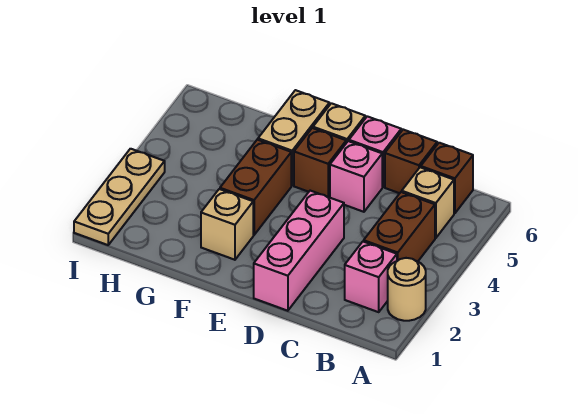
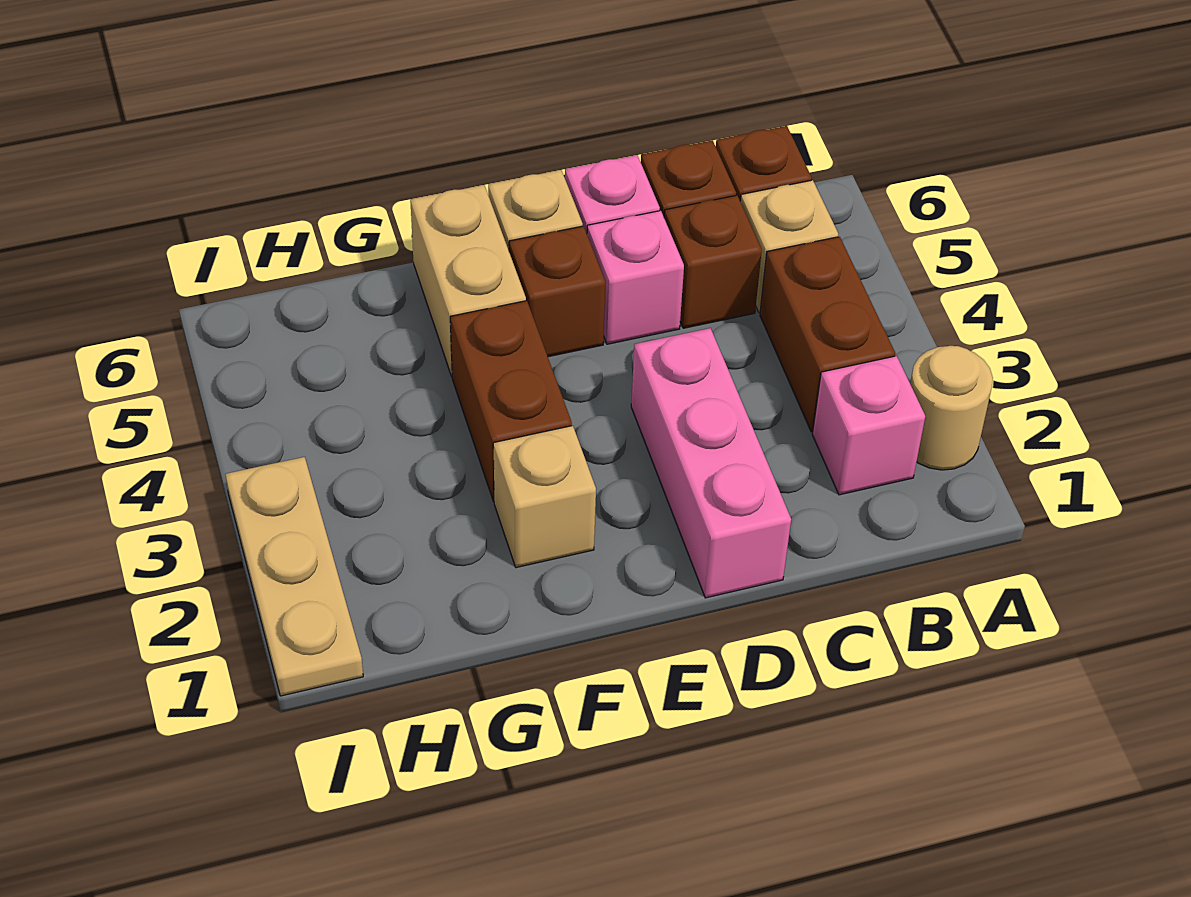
none -> brown brick C5 level 1

